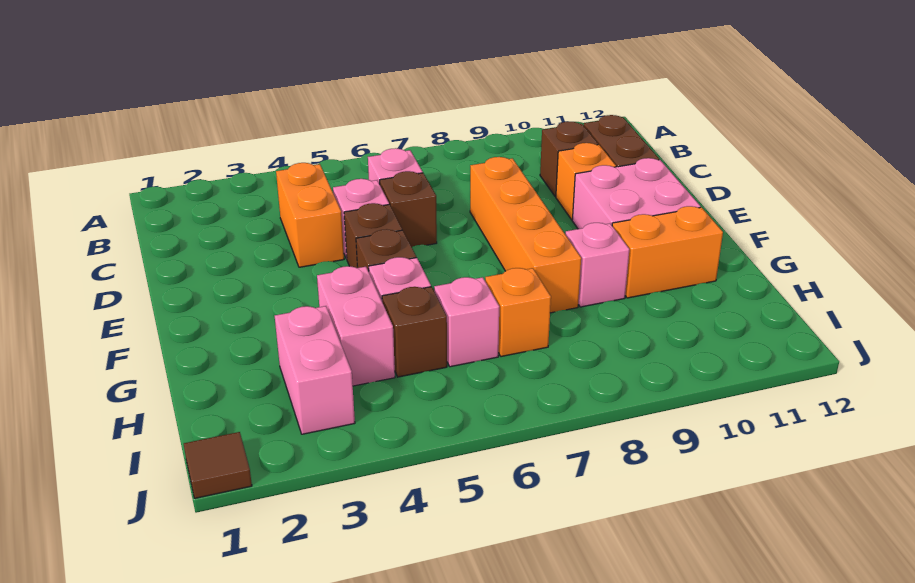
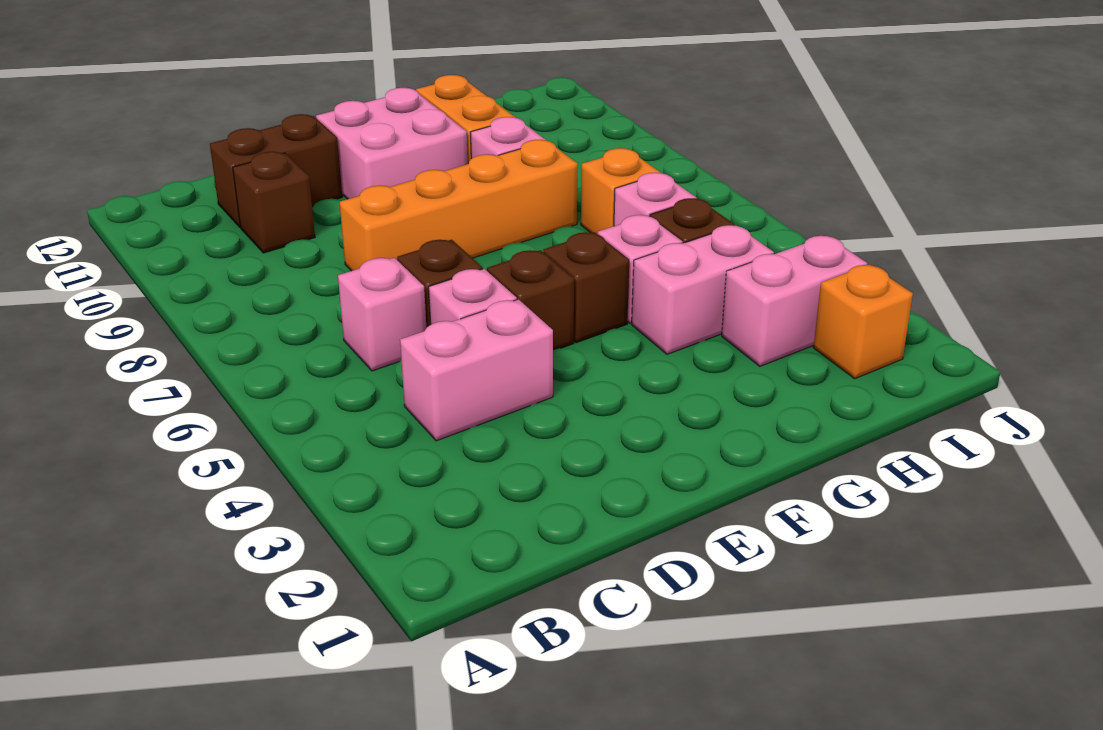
orange brick C4:D4 level 1 -> pink brick C4:D4 level 1
orange brick D10 level 1 -> orange brick I2 level 1
brown tile J1 level 1 -> none

